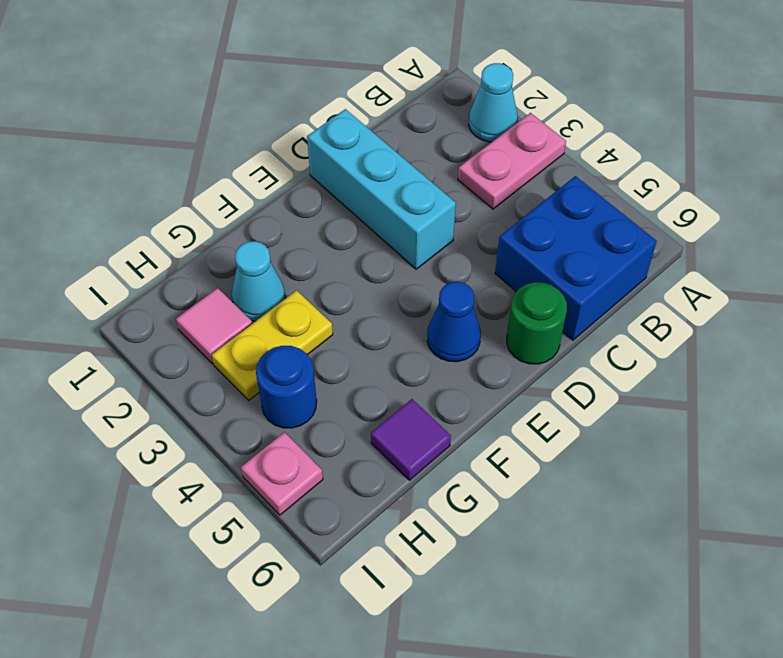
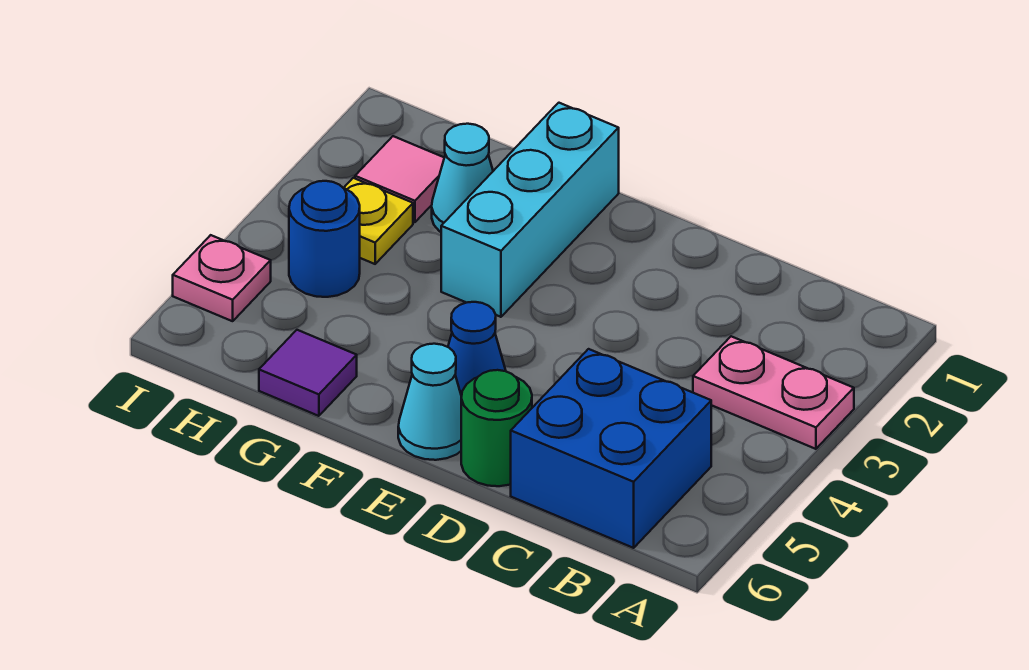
cyan cone A2 level 1 -> cyan cone E6 level 1
cyan brick D1:D3 level 1 -> cyan brick F1:F3 level 1
yellow plate G3:H3 level 1 -> yellow plate H3 level 1

